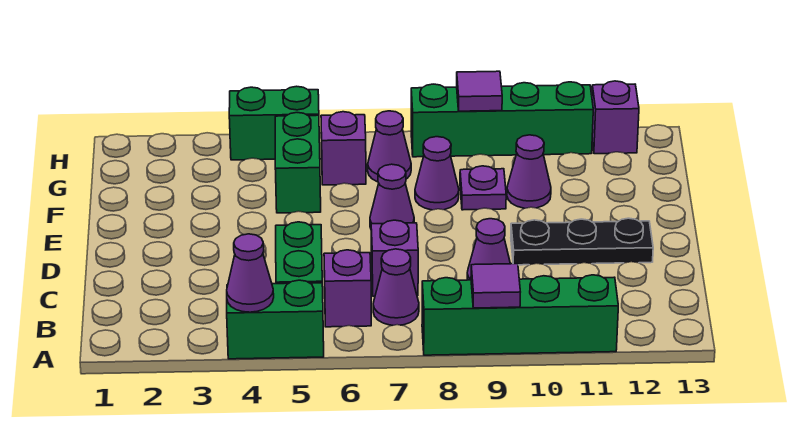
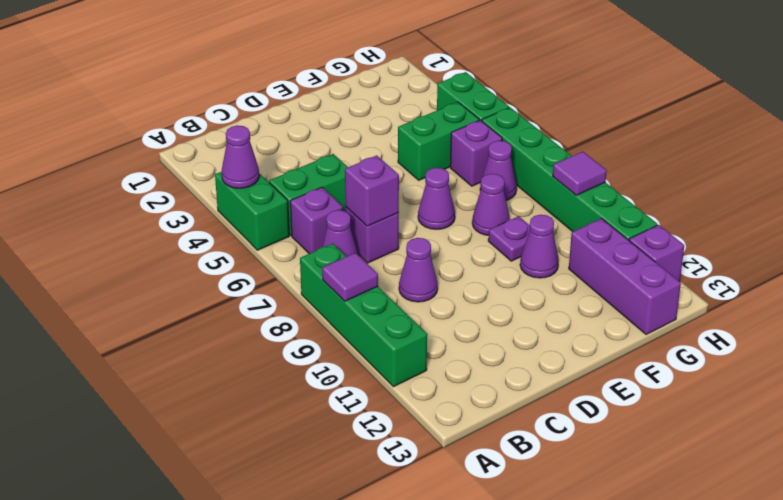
none -> purple brick C7 level 2
black plate D10:D12 level 1 -> none
none -> purple brick G11:G13 level 1
green brick H8:H11 level 1 -> green brick H6:H11 level 1

